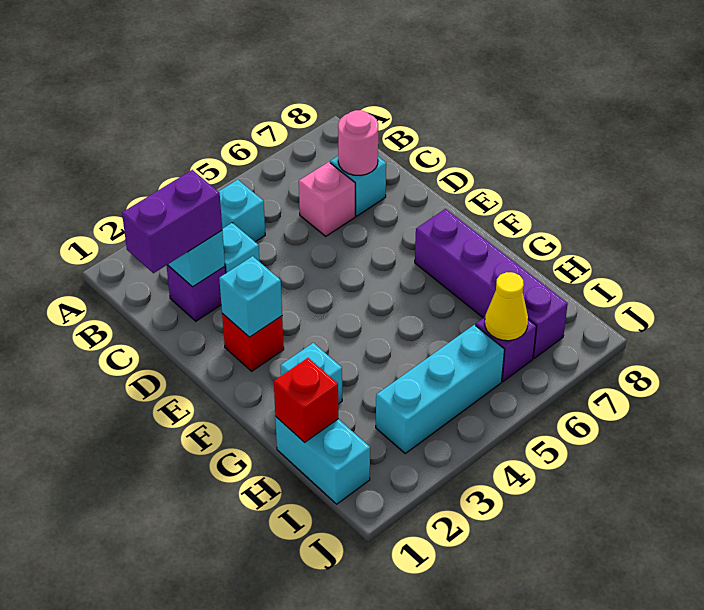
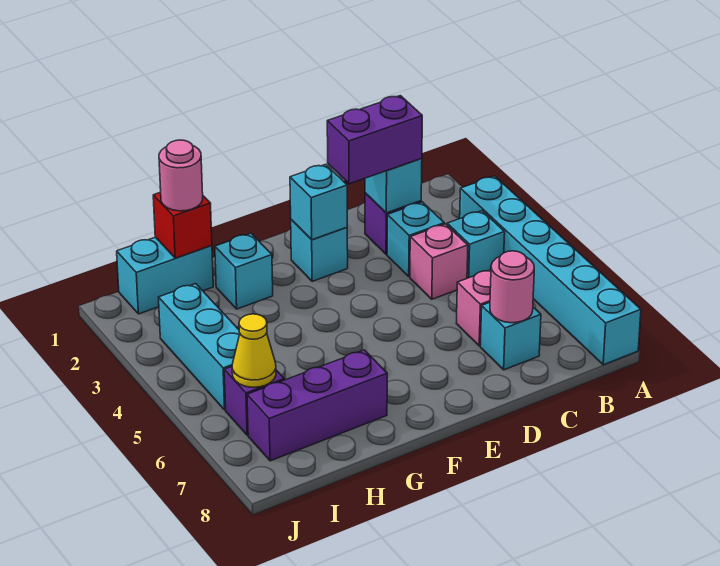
none -> cyan brick A3:A8 level 1
purple brick C1:C2 level 3 -> purple brick C2:D2 level 3
none -> pink brick C4 level 1
red brick E2 level 1 -> cyan brick E2 level 1
purple brick F7:I7 level 1 -> purple brick G7:I7 level 1
none -> pink round brick H1 level 3

